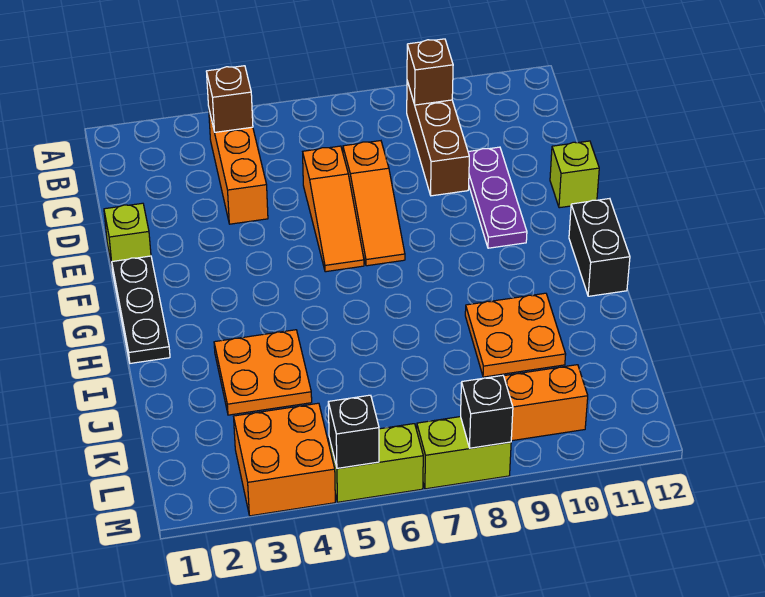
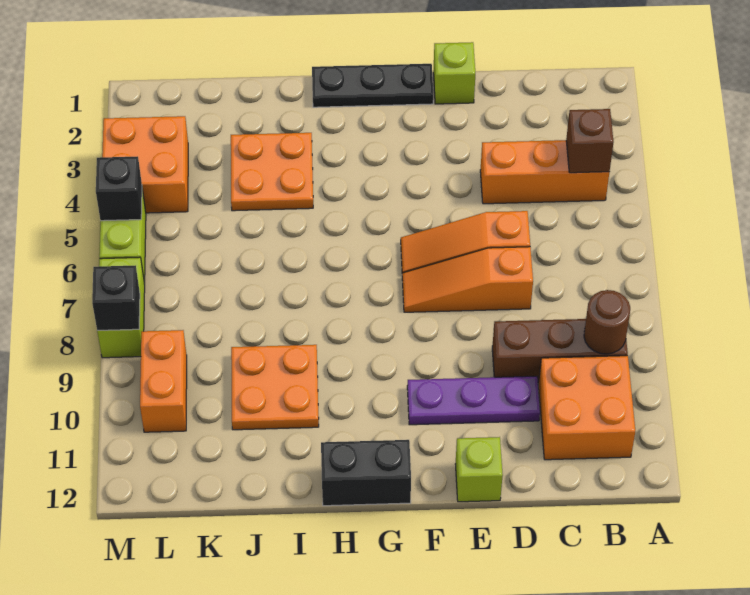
brown brick B9 level 2 -> brown round brick B9 level 2
none -> orange brick B10:C11 level 1

